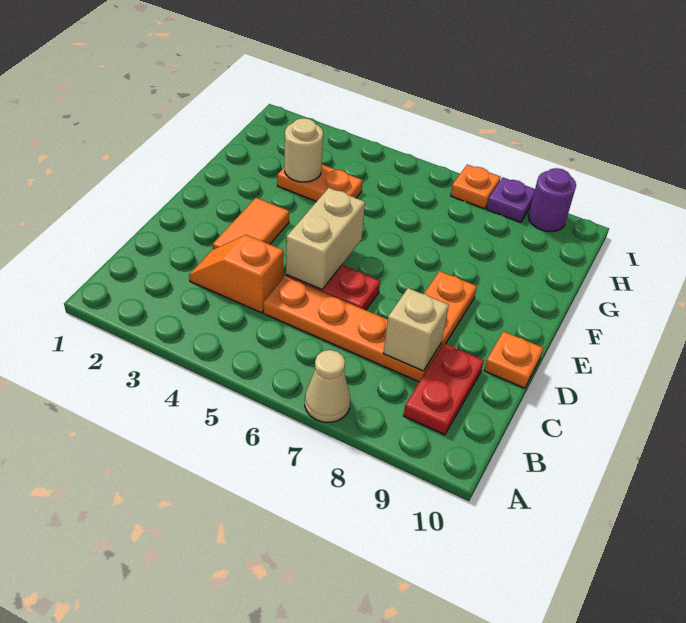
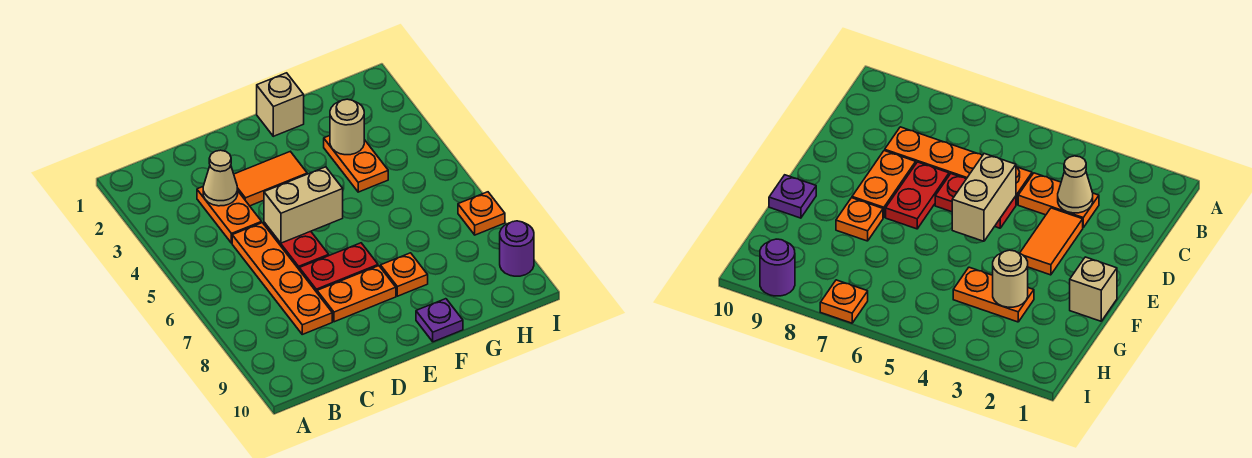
tan cone A7 level 1 -> tan cone C3 level 2
red plate B9:C9 level 1 -> red plate D7:E7 level 1
orange slope C3:C4 level 1 top 4 -> orange plate C3:C4 level 1
tan brick C8 level 2 -> tan brick F1 level 1
orange plate D10 level 1 -> orange plate F8 level 1
purple plate I8 level 1 -> purple plate F10 level 1

